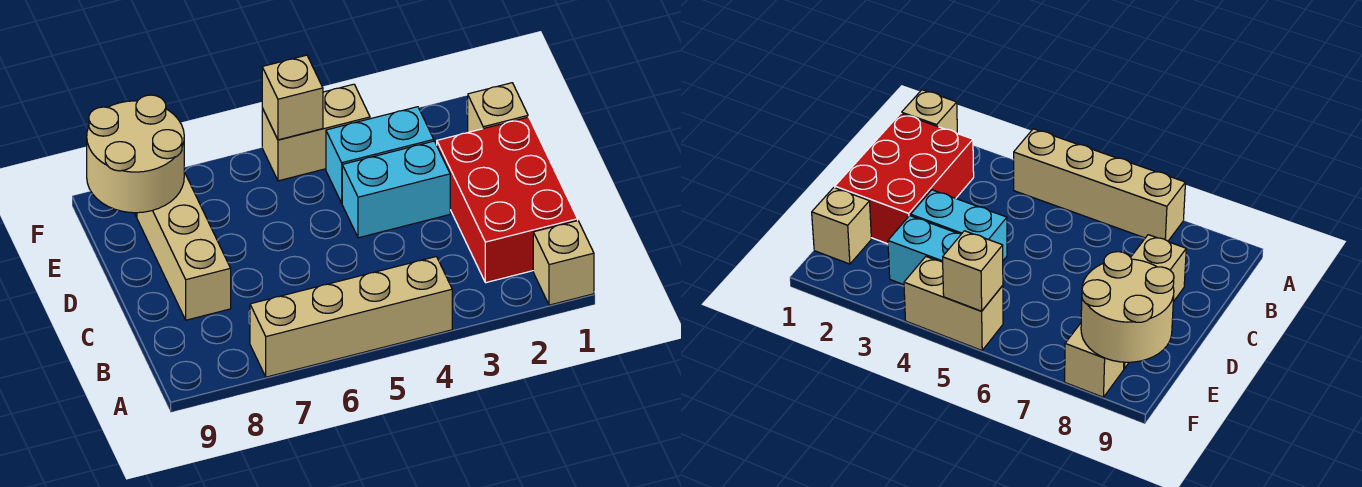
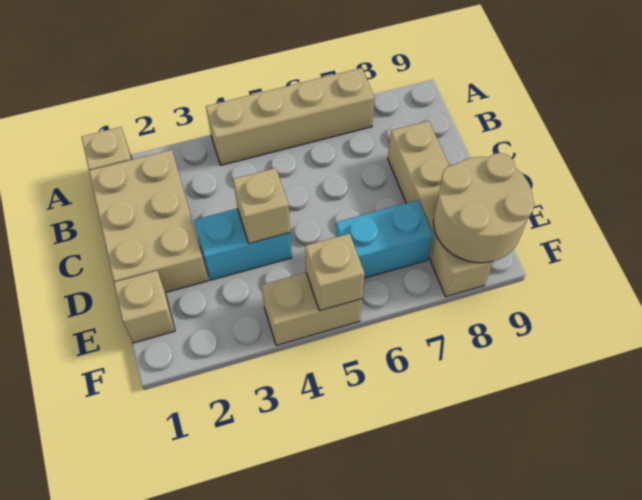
red brick B1:D2 level 1 -> tan brick B1:D2 level 1
none -> tan brick D4 level 2
cyan brick E3:E4 level 1 -> cyan brick E6:E7 level 1

